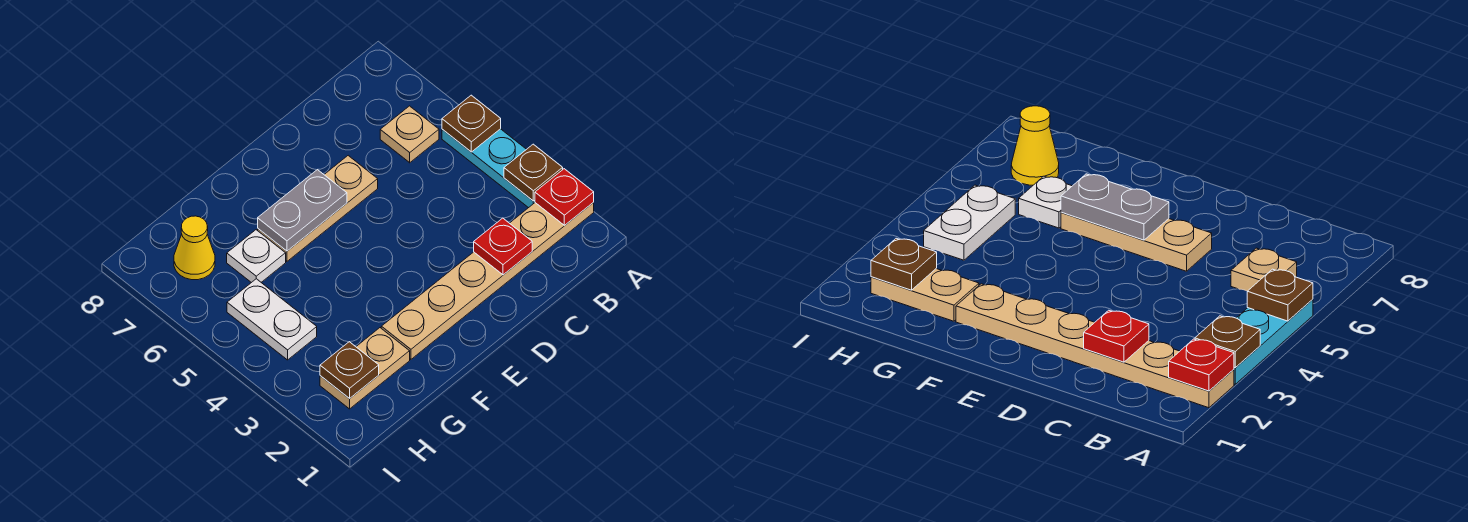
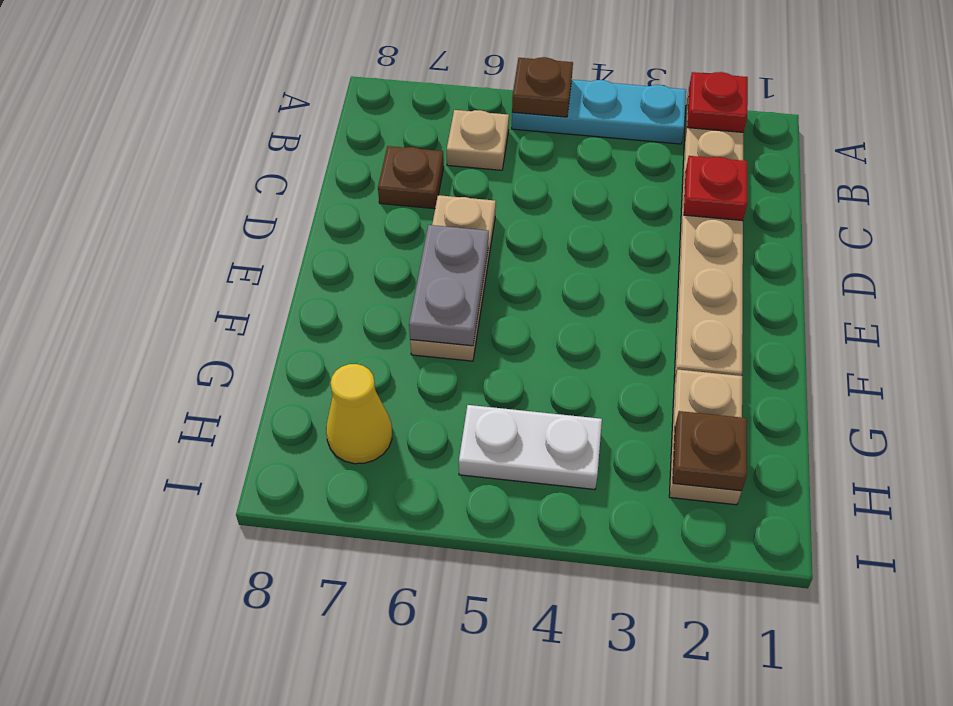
brown plate A3 level 2 -> brown plate C7 level 1
white plate G6 level 1 -> none

